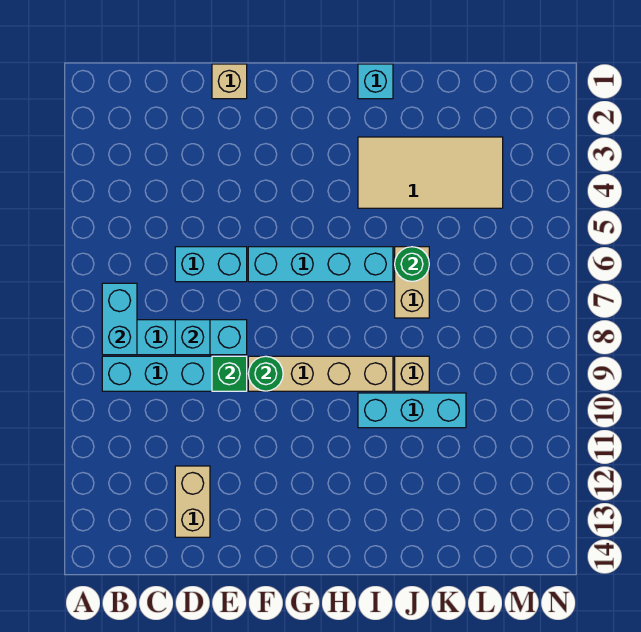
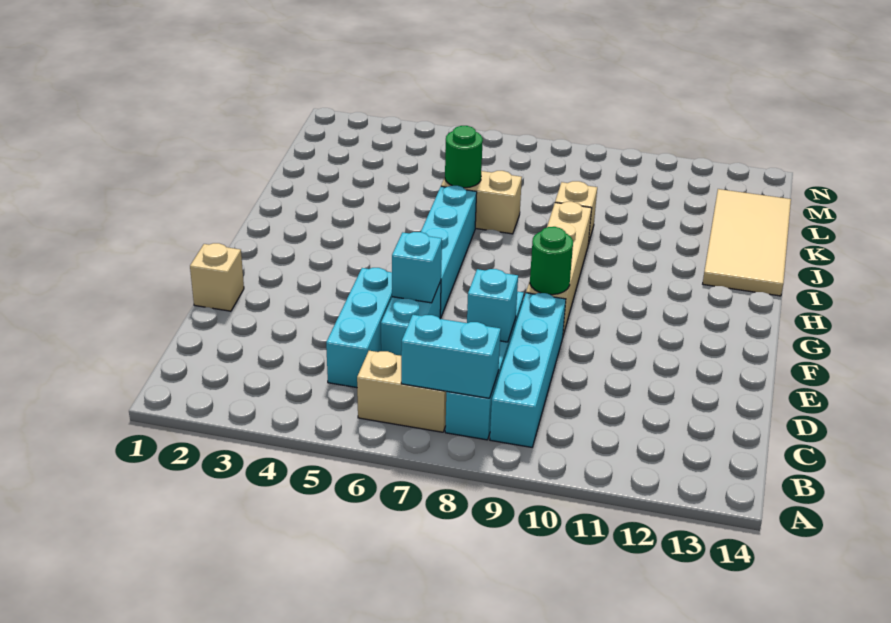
tan brick D12:D13 level 1 -> tan brick B6:B7 level 1
green brick E9 level 2 -> none
cyan brick I1 level 1 -> cyan brick E6 level 2
tan tile I3:L4 level 1 -> tan tile I13:L14 level 1
cyan brick I10:K10 level 1 -> cyan brick C5:E5 level 1

